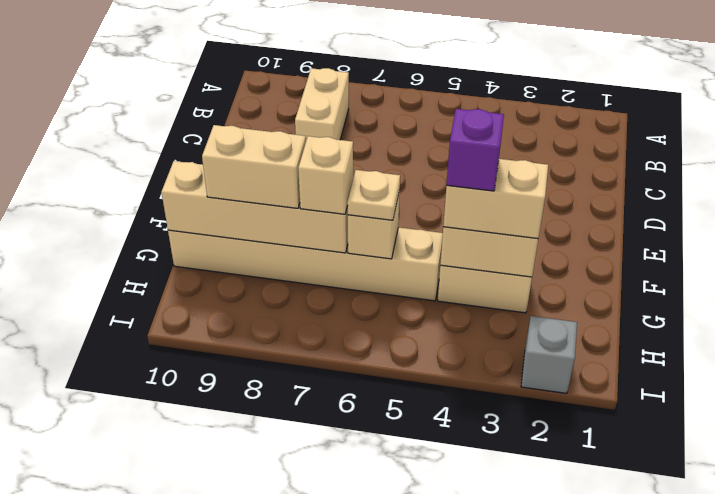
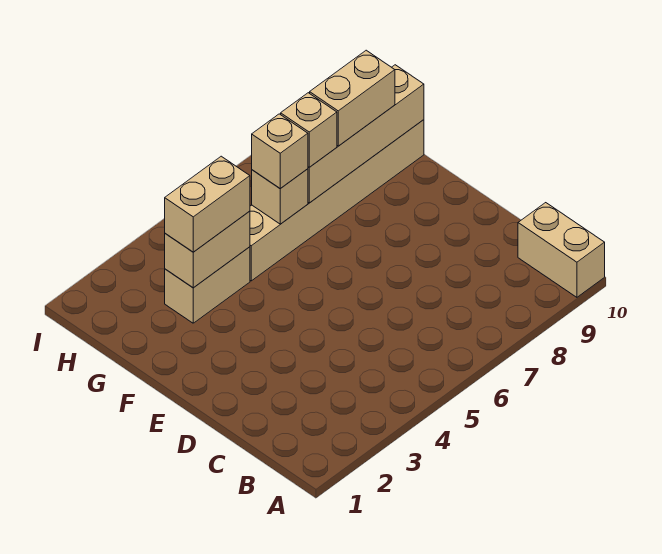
tan brick B8:C8 level 1 -> tan brick A10:B10 level 1
purple brick G4 level 4 -> none
tan plate G6 level 3 -> tan brick G6 level 3
grey brick I2 level 1 -> none

